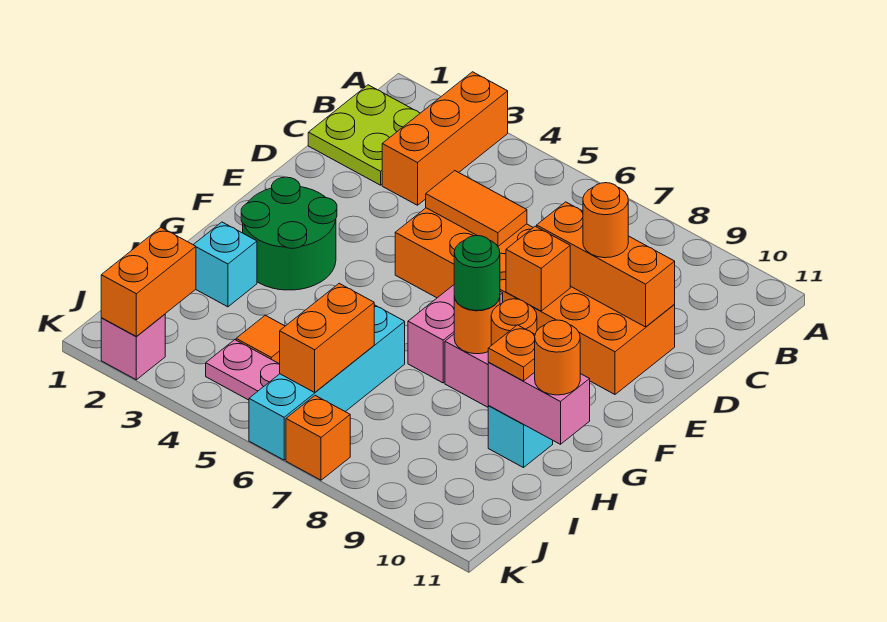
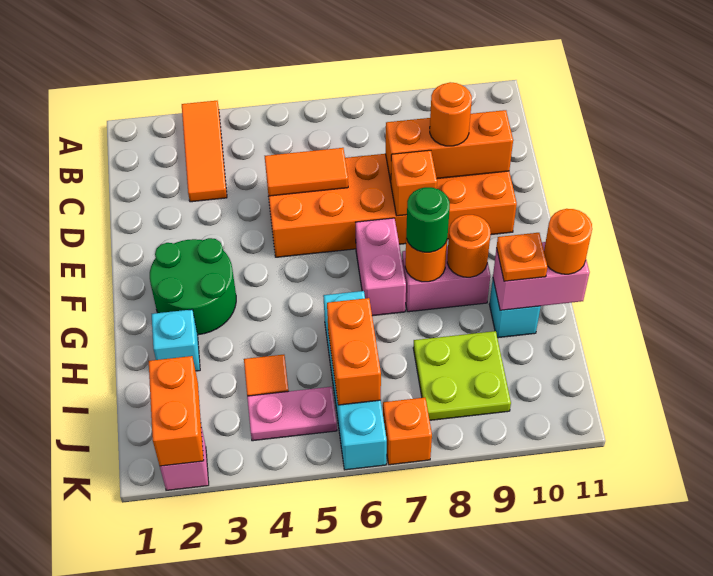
orange brick A3:C3 level 1 -> orange tile A3:C3 level 1
lime plate B1:C2 level 1 -> lime plate I8:J9 level 1

